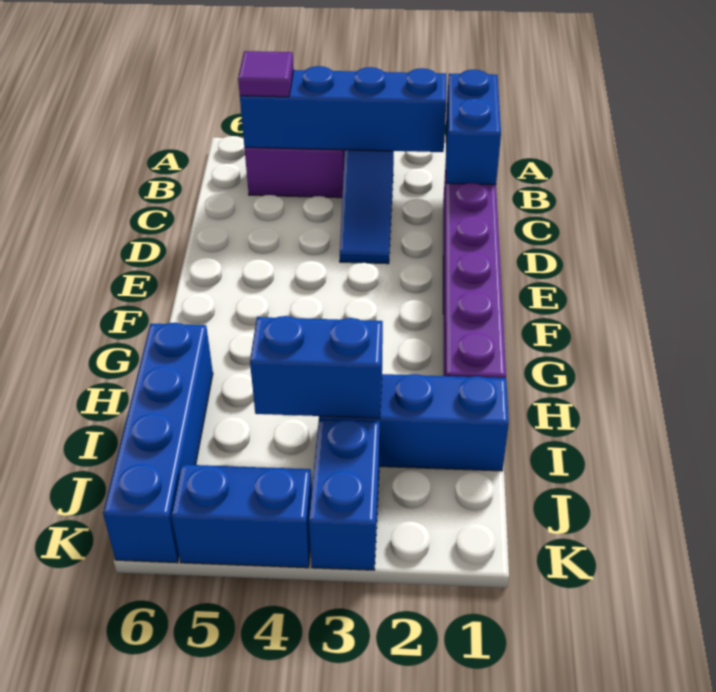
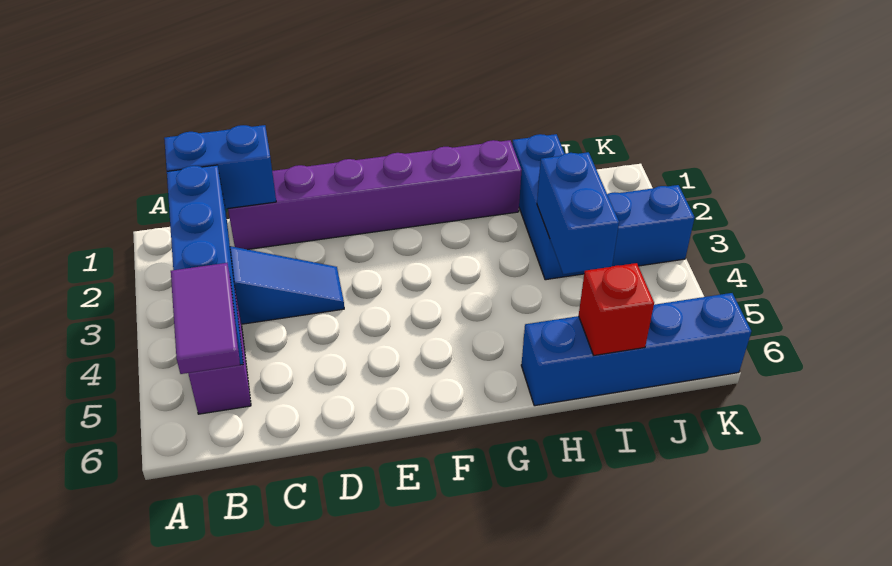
purple tile B5 level 3 -> purple tile B5:B6 level 3
none -> red brick I6 level 2
blue brick K4:K5 level 1 -> none

